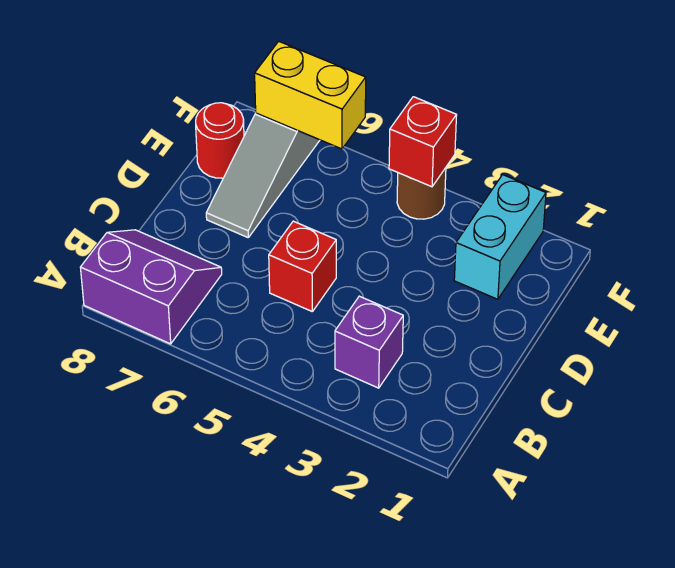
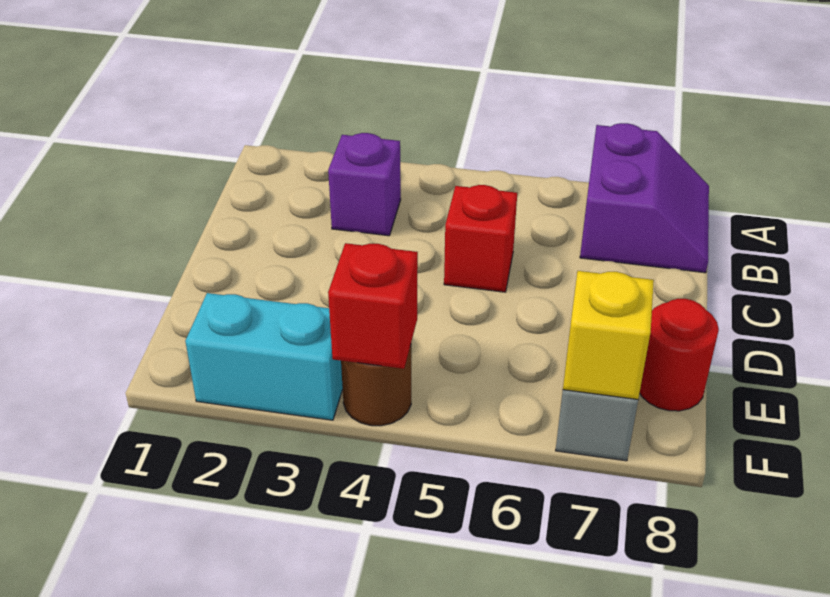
purple slope A7:B8 level 1 top A -> purple slope A7:B8 level 1 top 7
cyan brick E2:F2 level 1 -> cyan brick F2:F3 level 1
yellow brick F6:F7 level 2 -> yellow brick F7 level 2

